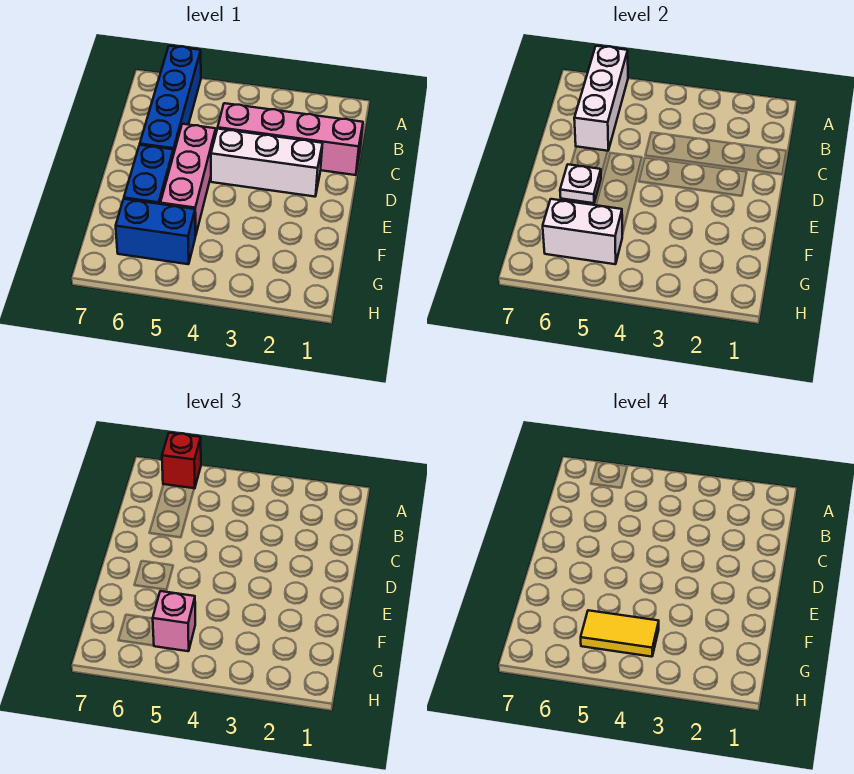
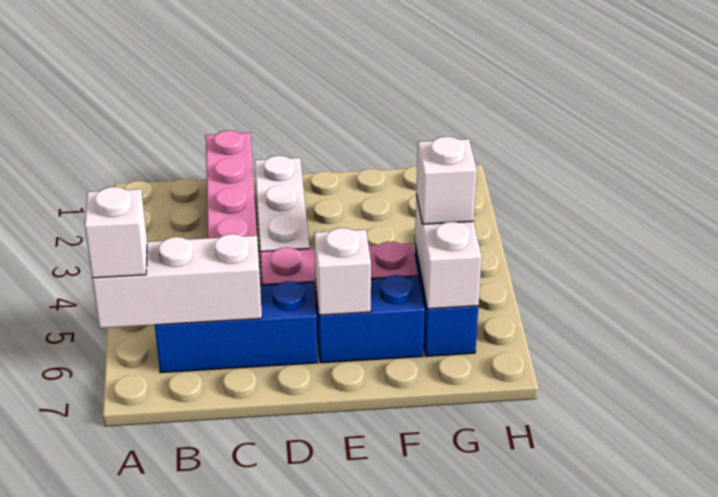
blue brick A6:D6 level 1 -> blue brick B6:D6 level 1
red brick A6 level 3 -> white brick A6 level 3
white plate E6 level 2 -> white brick E6 level 2
yellow tile G4:G5 level 4 -> none
pink brick G5 level 3 -> white brick G5 level 3

